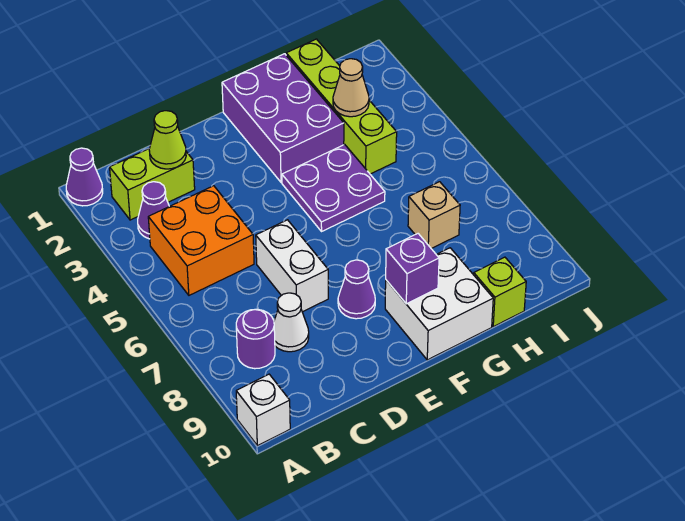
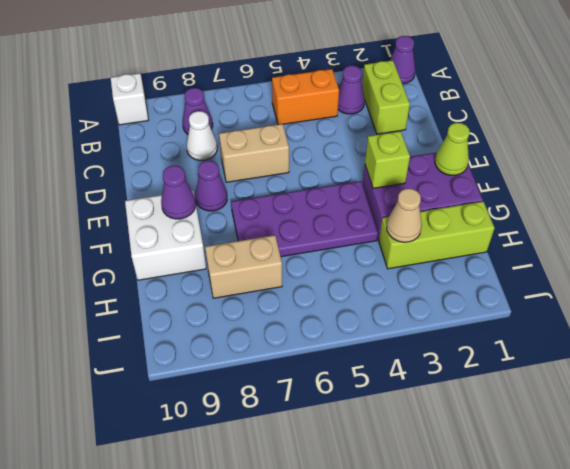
orange brick B4:C5 level 1 -> orange brick B4:B5 level 1
purple round brick B8 level 1 -> purple cone B8 level 1
lime cone C2 level 2 -> lime cone F1 level 2
white brick D6:D7 level 1 -> tan brick D6:D7 level 1
purple plate F4:G5 level 1 -> purple plate F4:G7 level 1
purple brick F9 level 2 -> purple cone F9 level 2
lime brick H1:H4 level 1 -> lime brick H1:H3 level 1
tan brick H7 level 1 -> tan brick H7:H8 level 1
lime brick H10 level 1 -> lime brick F3 level 2

